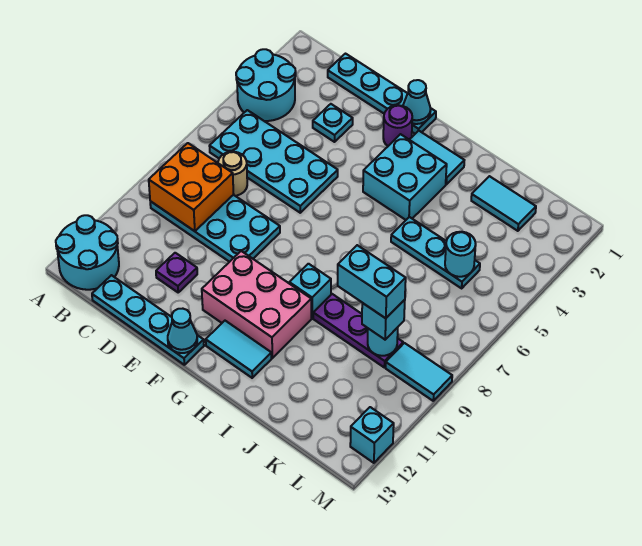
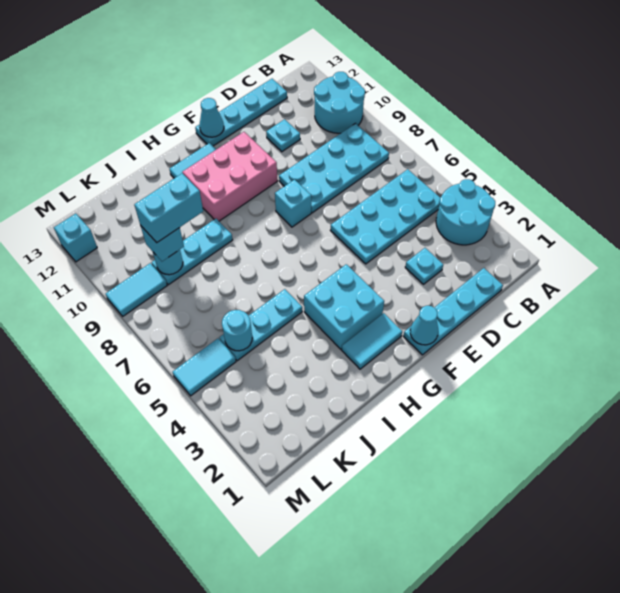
cyan round brick A12:B13 level 1 -> cyan round brick A10:B11 level 1
orange brick B8:C9 level 2 -> none
tan round brick C7 level 1 -> none
purple plate D11 level 1 -> cyan plate D11 level 1
purple round brick F2 level 1 -> none
cyan brick H9 level 1 -> cyan brick F8 level 1
purple plate I9:K9 level 1 -> cyan plate I9:K9 level 1
cyan tile J2:K2 level 1 -> cyan tile L5:M5 level 1

